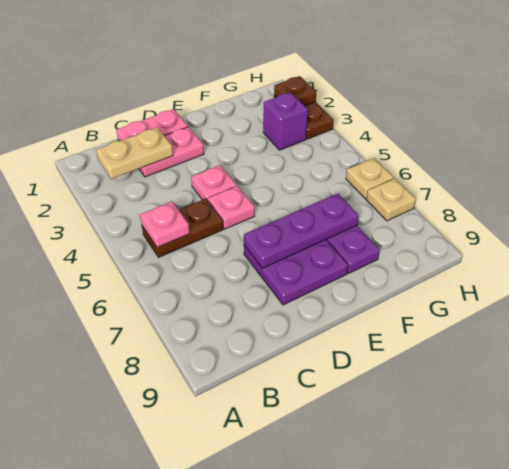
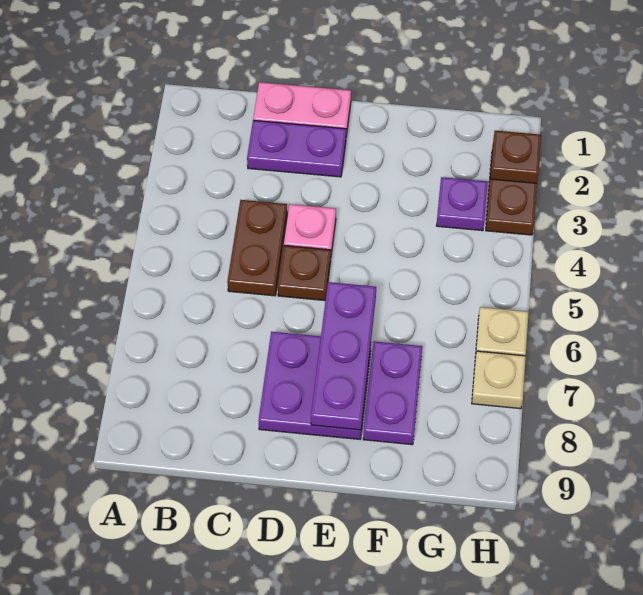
tan plate B2:C2 level 2 -> none
brown plate B5:C5 level 1 -> brown plate C4:C5 level 1
pink plate B5 level 2 -> none
pink plate C2:D2 level 1 -> purple plate C2:D2 level 1
pink plate D5 level 1 -> brown plate D5 level 1
purple plate D7:F7 level 2 -> purple plate E6:E8 level 2
purple brick G3 level 1 -> purple plate G3 level 1

